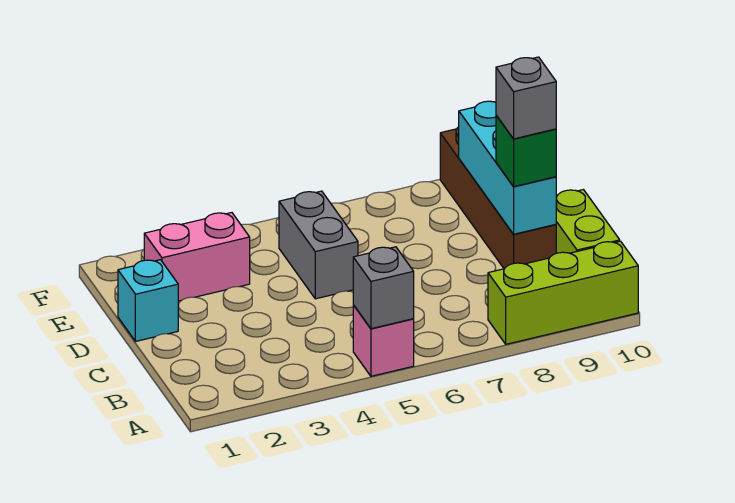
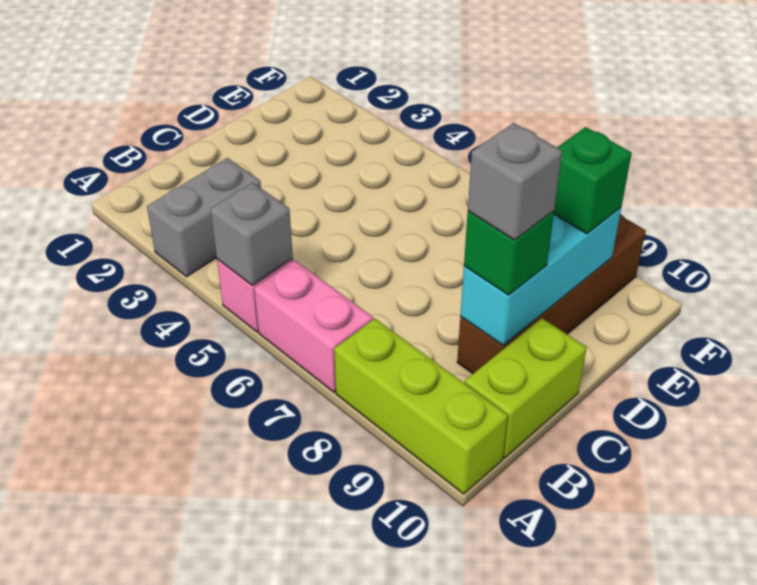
cyan brick D1 level 1 -> none
grey brick D5:E5 level 1 -> grey brick A3:B3 level 1
pink brick E2:E3 level 1 -> pink brick A6:A7 level 1
none -> green brick E9 level 3

